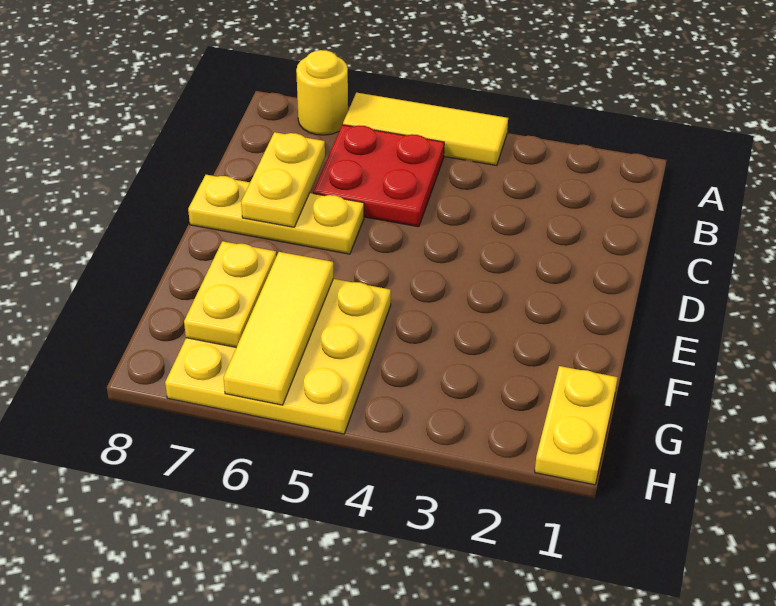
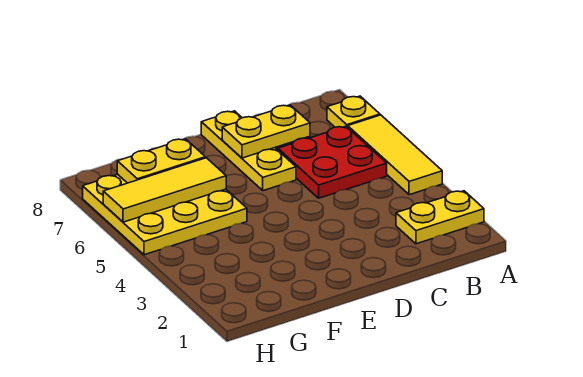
yellow round brick A7 level 1 -> yellow plate A7 level 1
yellow plate G1:H1 level 1 -> yellow plate A2:B2 level 1

